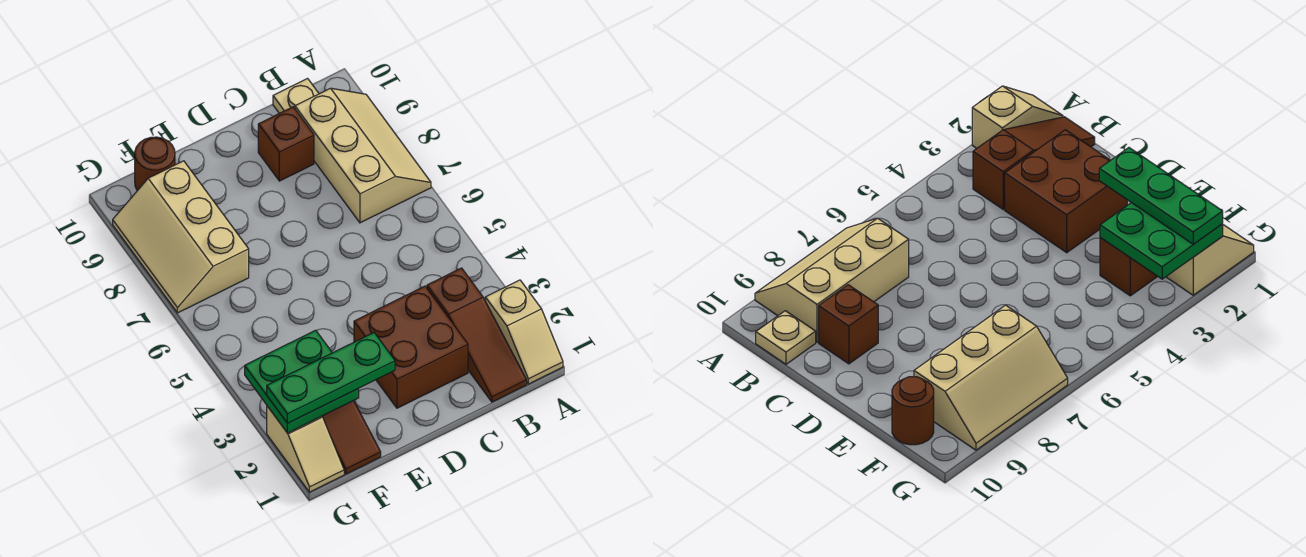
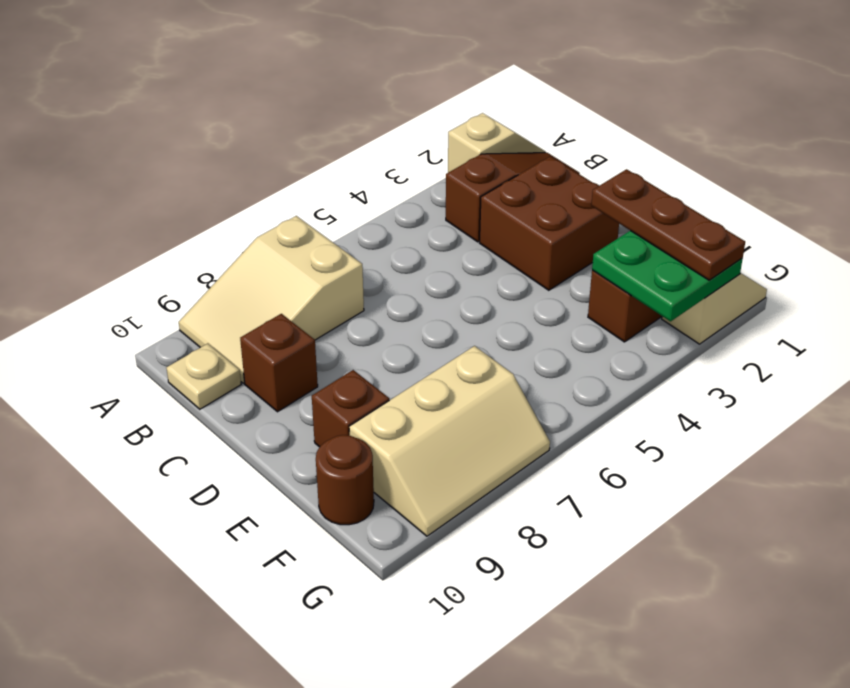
tan slope A7:B9 level 1 top B -> tan slope A7:B9 level 1 top 7
green plate E2:G2 level 3 -> brown plate E2:G2 level 3
none -> brown brick E9 level 1

